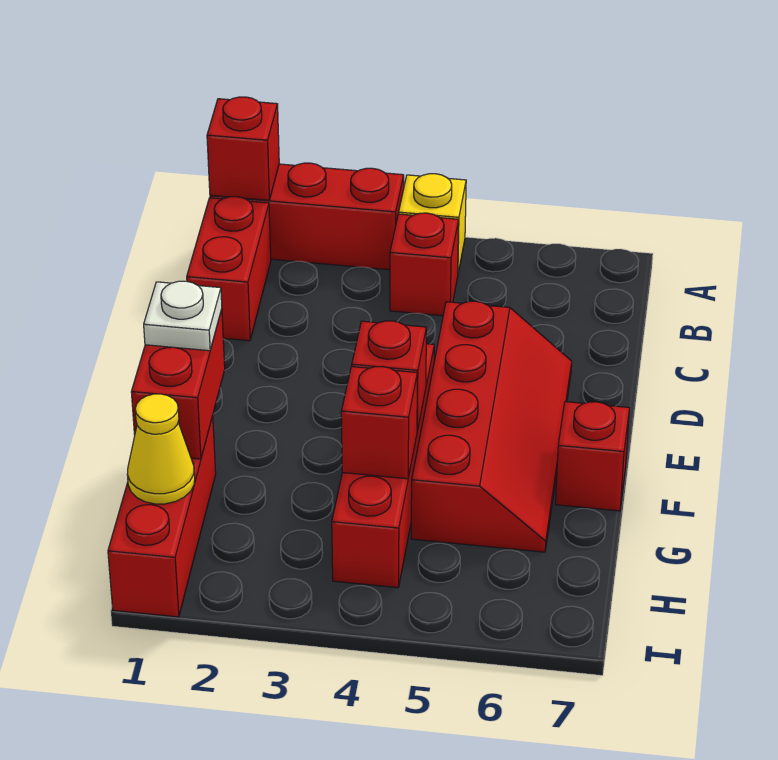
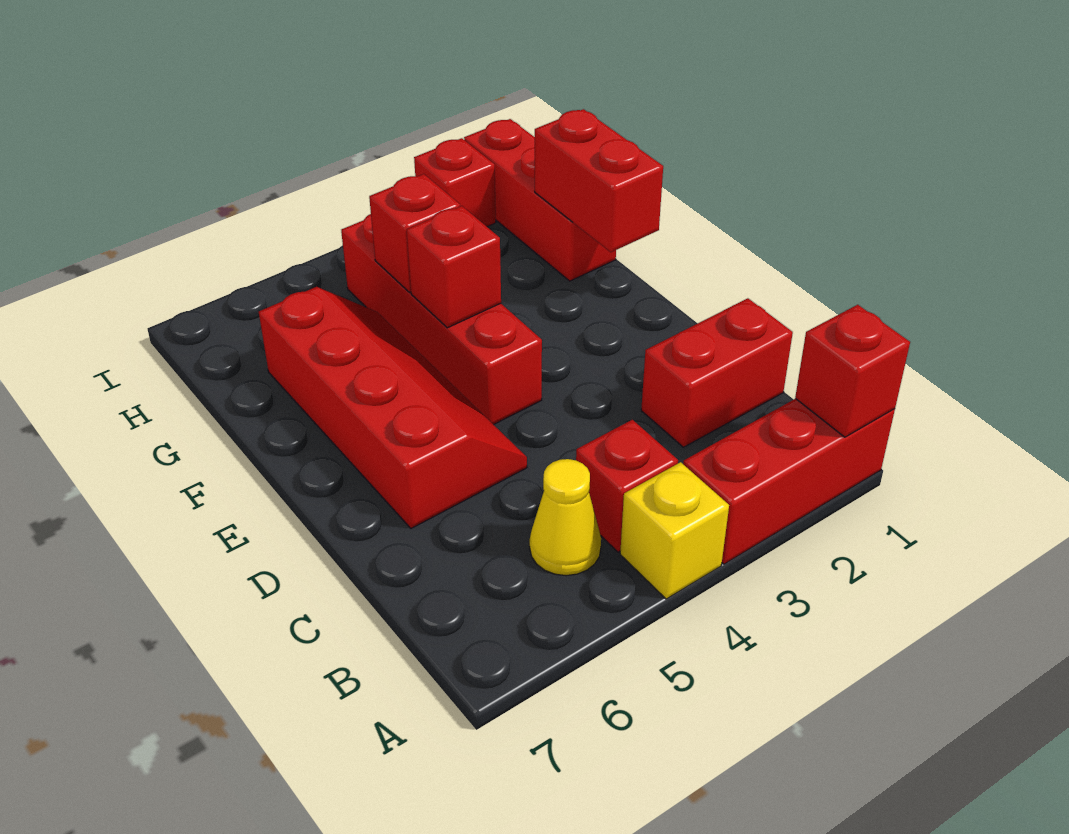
red brick B1:C1 level 1 -> red brick C1:C2 level 1
red slope D5:G6 level 1 top 5 -> red slope D5:G6 level 1 top 6
white plate F1 level 3 -> none
red brick F7 level 1 -> red brick I2 level 1
yellow cone H1 level 2 -> yellow cone B5 level 1

